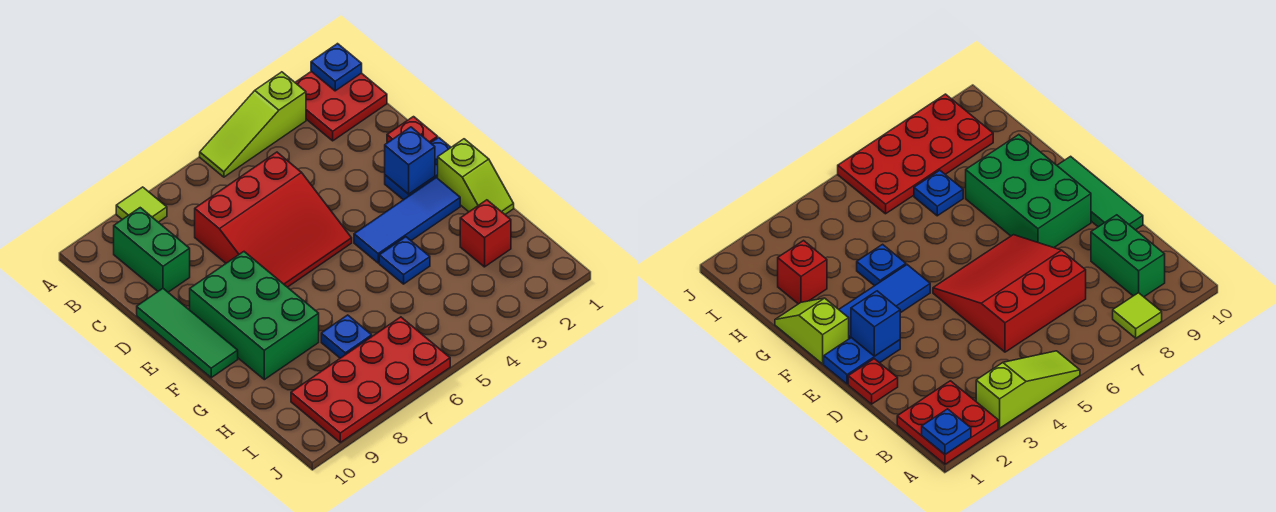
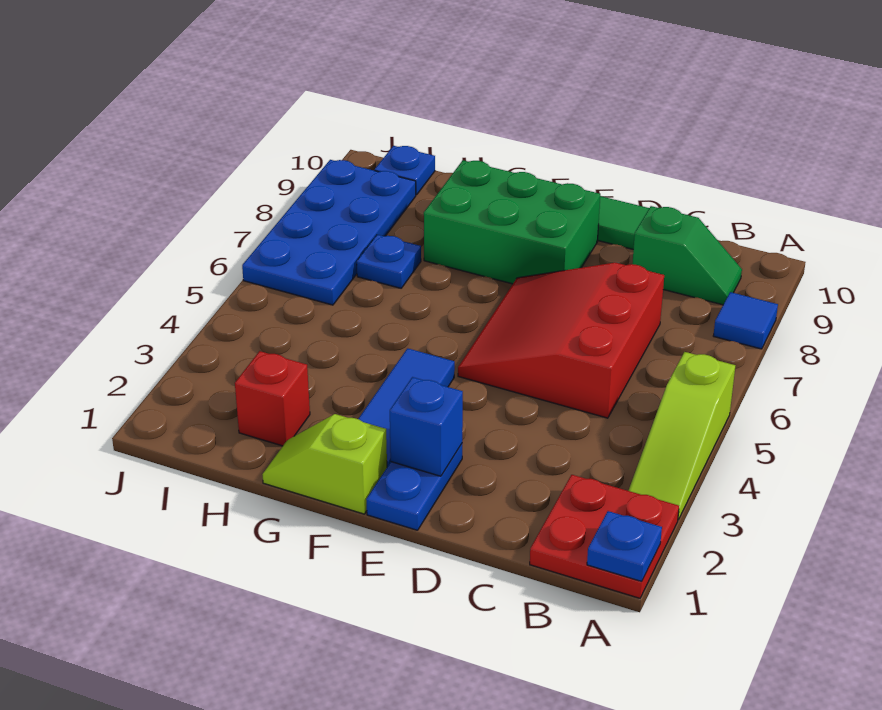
lime slope A3:A5 level 1 top 3 -> lime slope A3:A5 level 1 top 5
lime tile A8 level 1 -> blue tile A8 level 1
green brick B9:C9 level 1 -> green slope B9:C9 level 1 top C
red plate D1 level 1 -> none
blue plate G4 level 1 -> blue plate I10 level 1
red plate I6:J9 level 1 -> blue plate I6:J9 level 1

